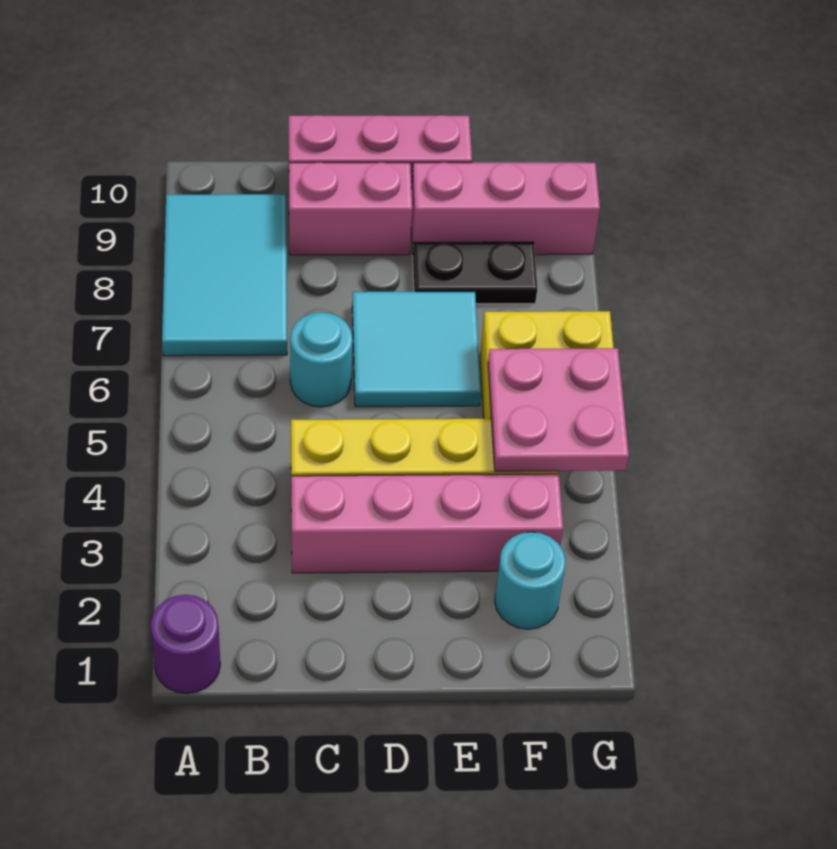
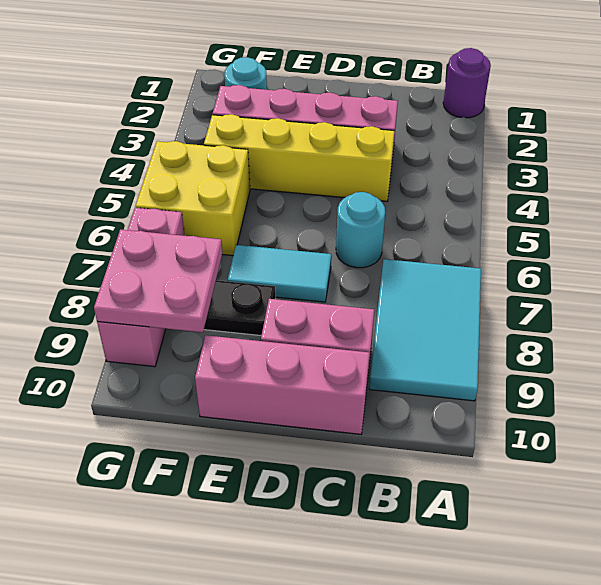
cyan tile D6:E7 level 1 -> cyan tile D7:E7 level 1
pink brick E9:G9 level 1 -> pink brick G7:G9 level 1
pink plate F4:G5 level 2 -> pink plate F8:G9 level 2

